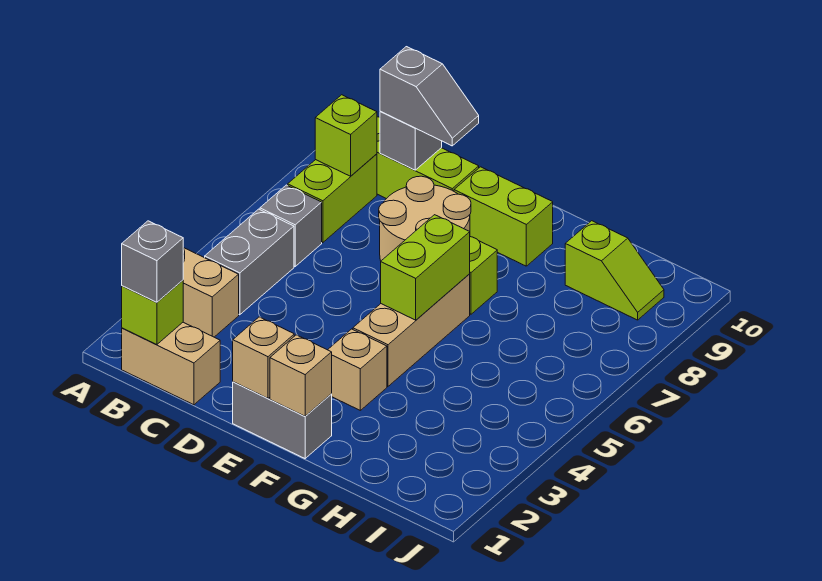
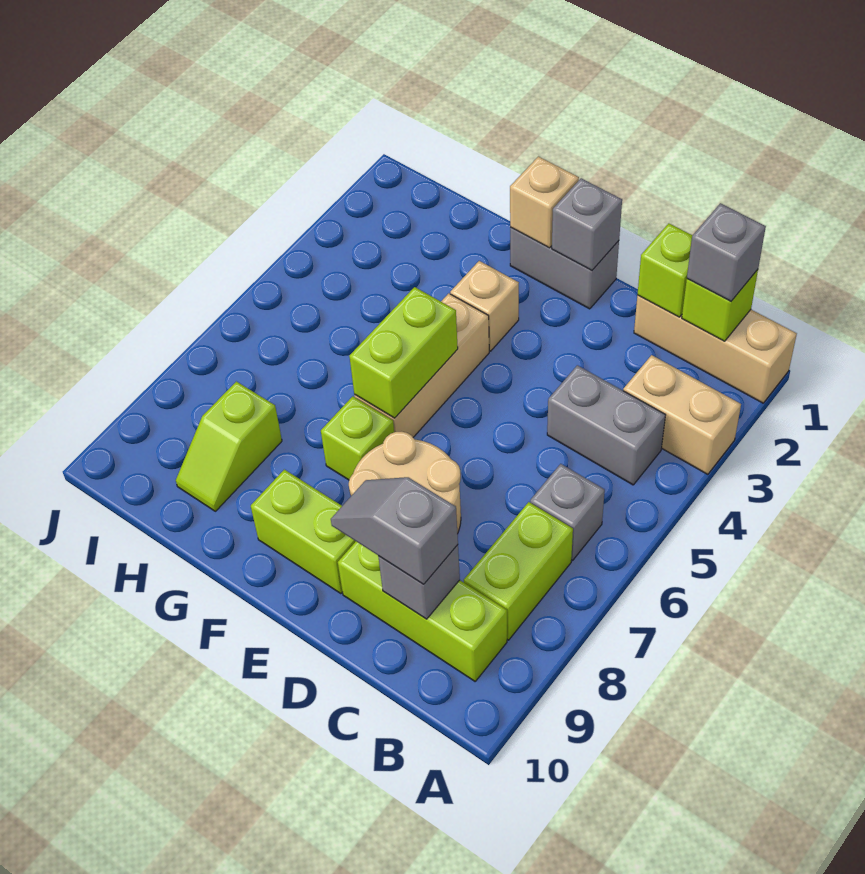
tan brick B1:C1 level 1 -> tan brick A1:C1 level 1
grey brick B4:B5 level 1 -> grey brick B4:C4 level 1
lime brick B8 level 2 -> lime brick C1 level 2
tan brick E1 level 2 -> grey brick E1 level 2
lime slope H9:I9 level 1 top H -> lime slope H8:H9 level 1 top 8

